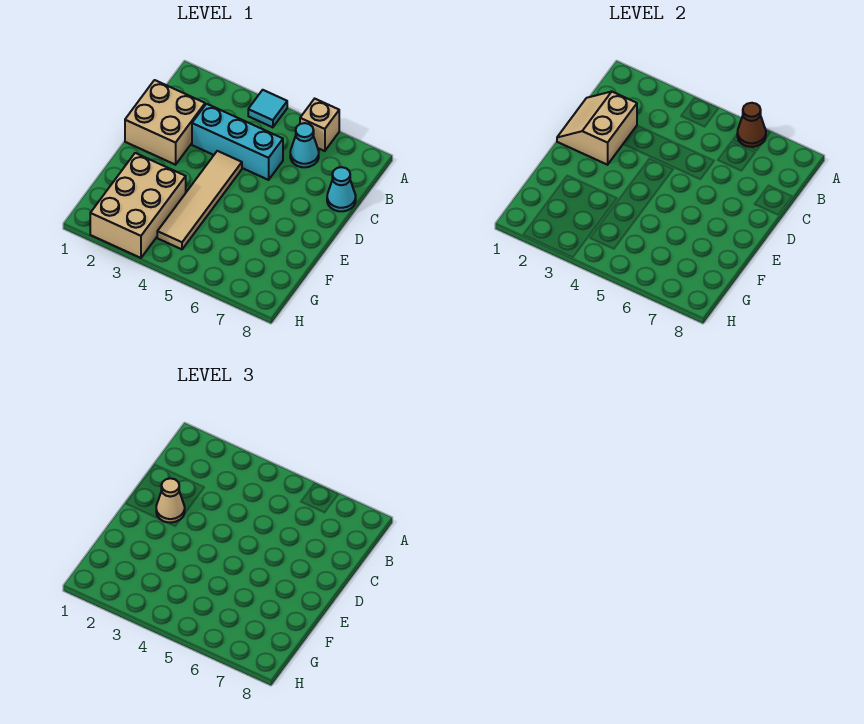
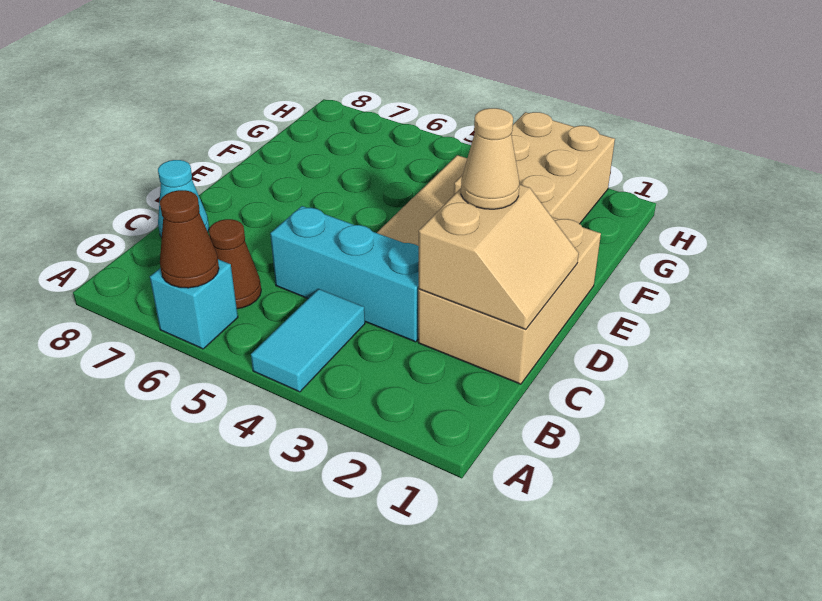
cyan tile A4 level 1 -> cyan tile A4:B4 level 1
tan brick A6 level 1 -> cyan brick A6 level 1
cyan cone B6 level 1 -> brown cone B6 level 1
tan brick C1:D2 level 1 -> tan brick C1:E2 level 1

